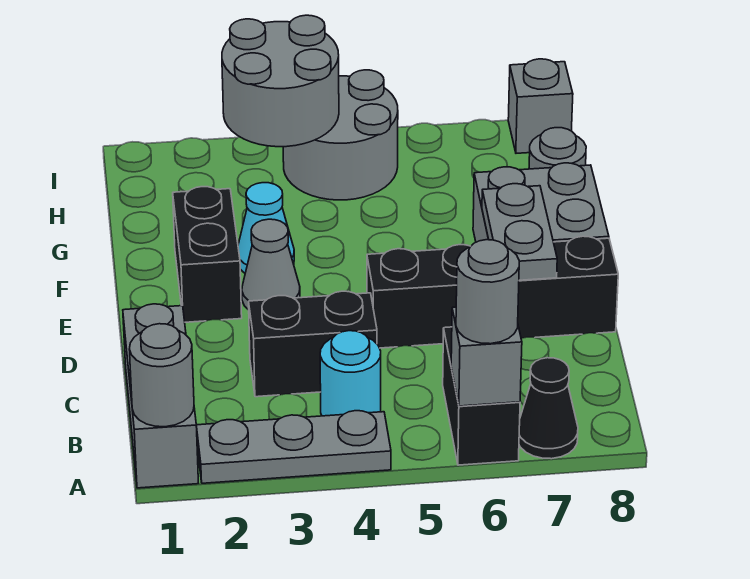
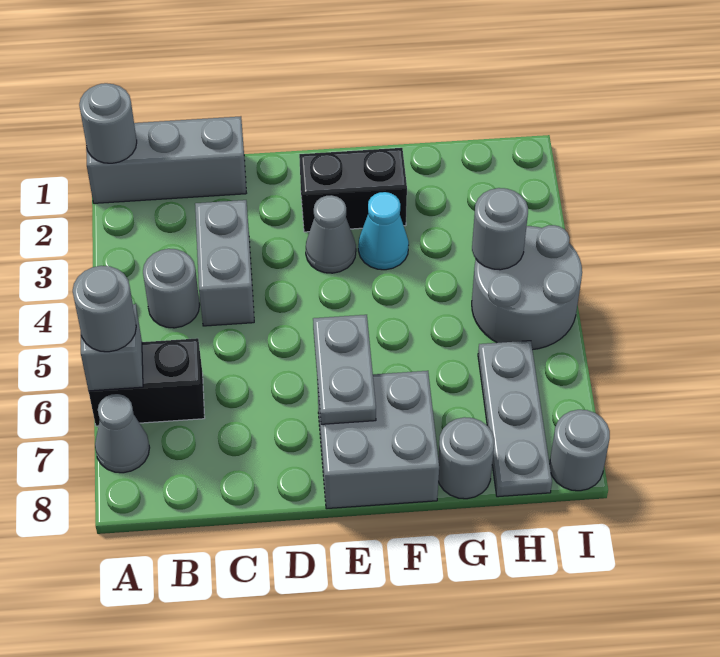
grey plate A2:A4 level 1 -> grey plate H6:H8 level 1
black cone A7 level 1 -> grey cone A7 level 1
cyan round brick B4 level 1 -> grey round brick B4 level 1
black brick C3:C4 level 1 -> grey brick C3:C4 level 1
black brick D5:D8 level 1 -> none
grey plate D7:E7 level 2 -> grey plate E6:E7 level 2
grey round brick H3:I4 level 2 -> grey round brick H4 level 2
grey brick I8 level 1 -> grey round brick I8 level 1

